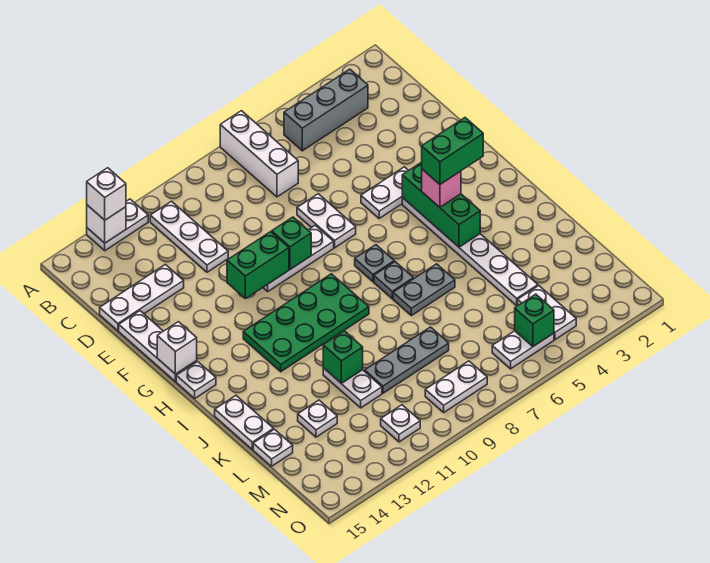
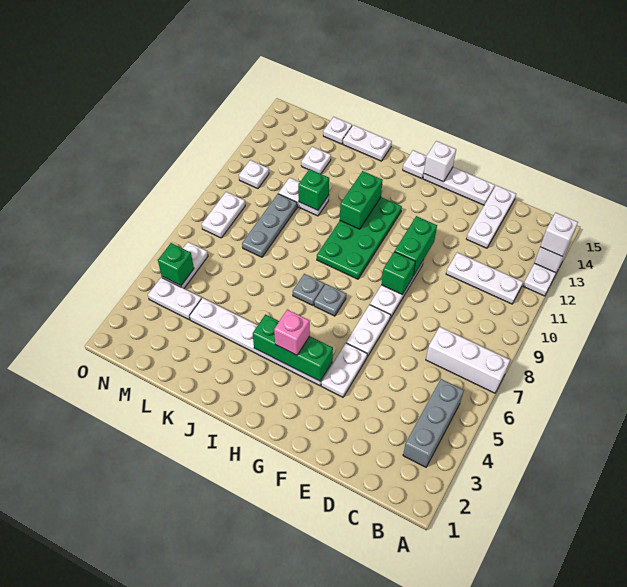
white plate E7:F7 level 1 -> white plate F6:F7 level 1
green brick H3:H4 level 4 -> green brick I11:I12 level 2
grey plate J6:J7 level 1 -> none

